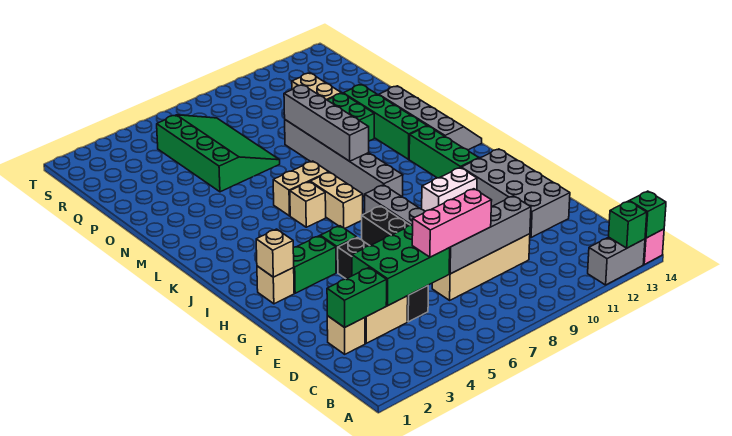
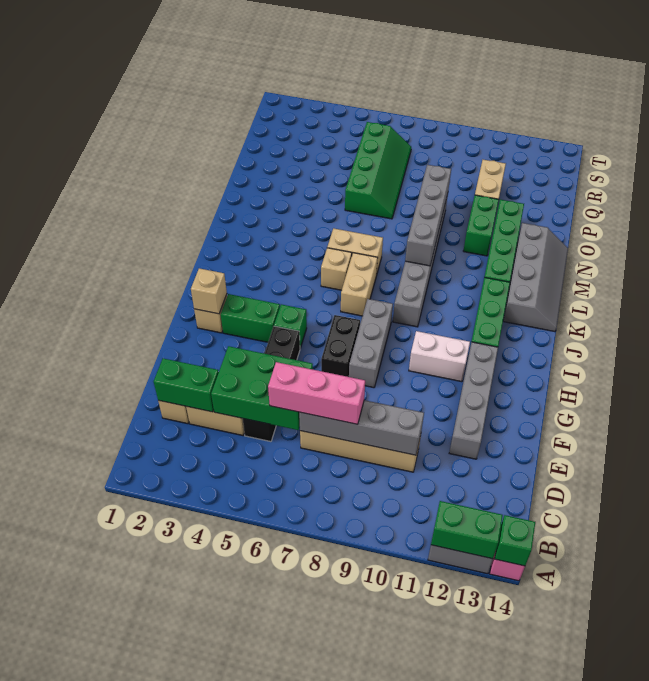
green brick A13 level 2 -> green brick A12:A13 level 2
grey brick E12:H13 level 1 -> grey brick E12:H12 level 1
green slope O5:R7 level 1 top 5 -> green slope O6:R7 level 1 top 6

